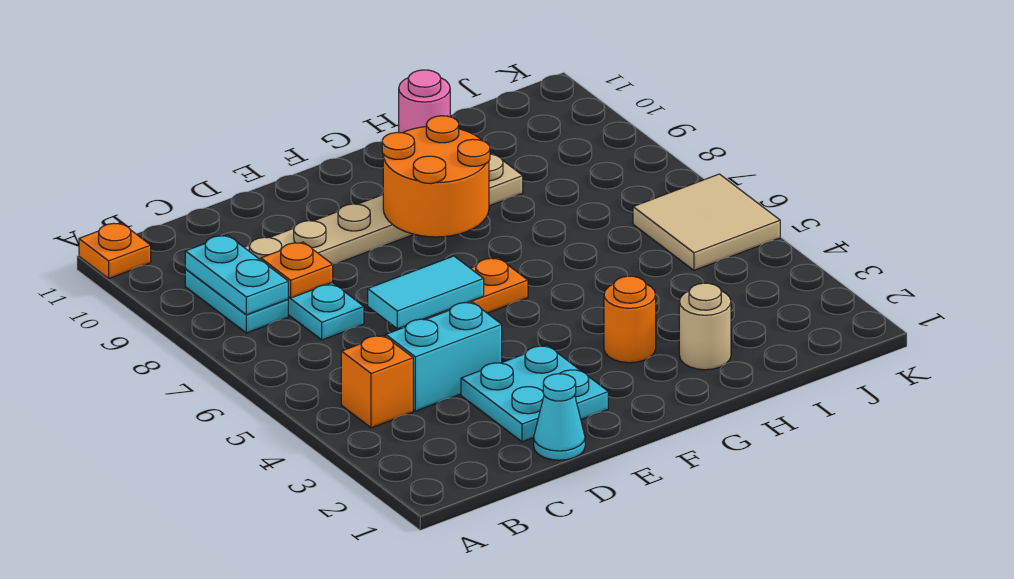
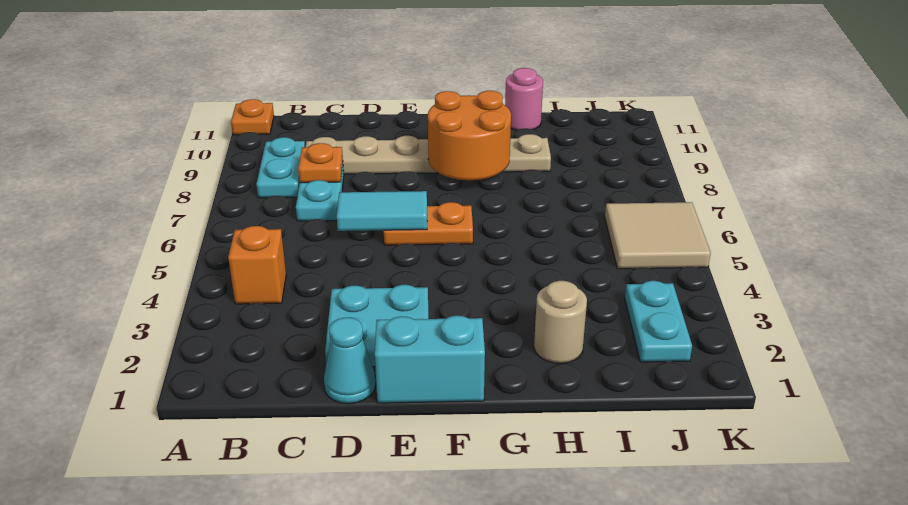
cyan plate B8:B9 level 2 -> cyan plate J2:J3 level 1
cyan brick C4:D4 level 1 -> cyan brick E1:F1 level 1
orange round brick G3 level 1 -> none

